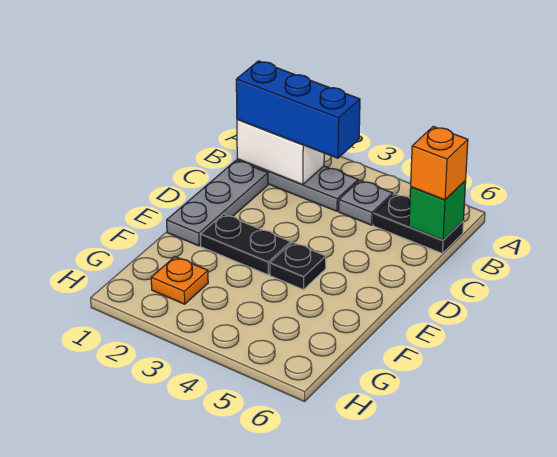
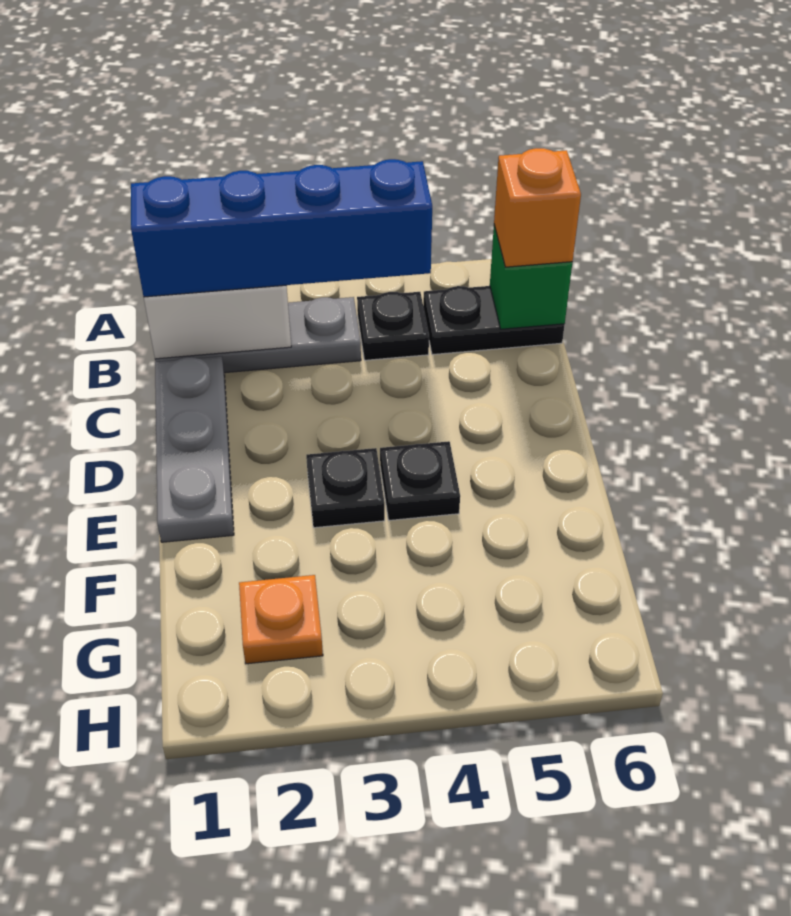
blue brick B1:B3 level 3 -> blue brick B1:B4 level 3
grey plate B4 level 1 -> black plate B4 level 1
black plate E2:E3 level 1 -> black plate E3 level 1

